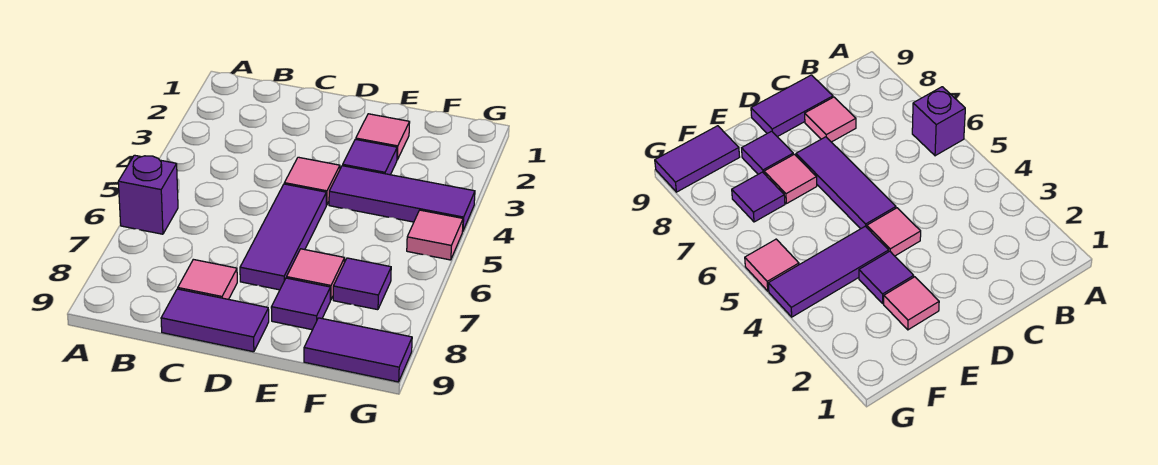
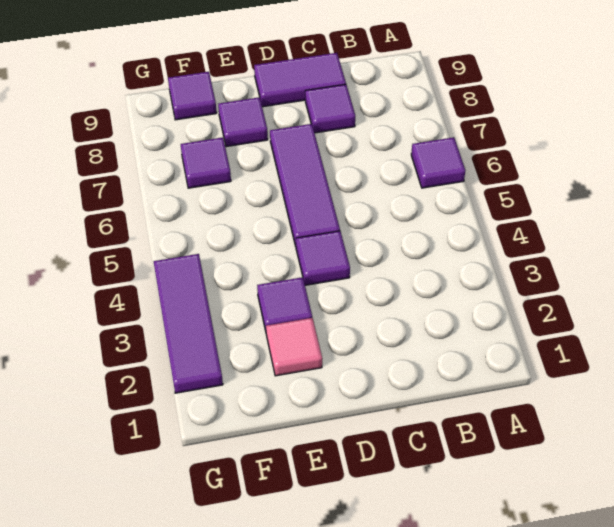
purple brick A6 level 1 -> purple tile A6 level 1
pink tile C8 level 1 -> purple tile C8 level 1
pink tile D4 level 1 -> purple tile D4 level 1
purple tile E4:G4 level 1 -> purple tile G2:G4 level 1
pink tile E7 level 1 -> none
purple tile F9:G9 level 1 -> purple tile F9 level 1
pink tile G5 level 1 -> none

